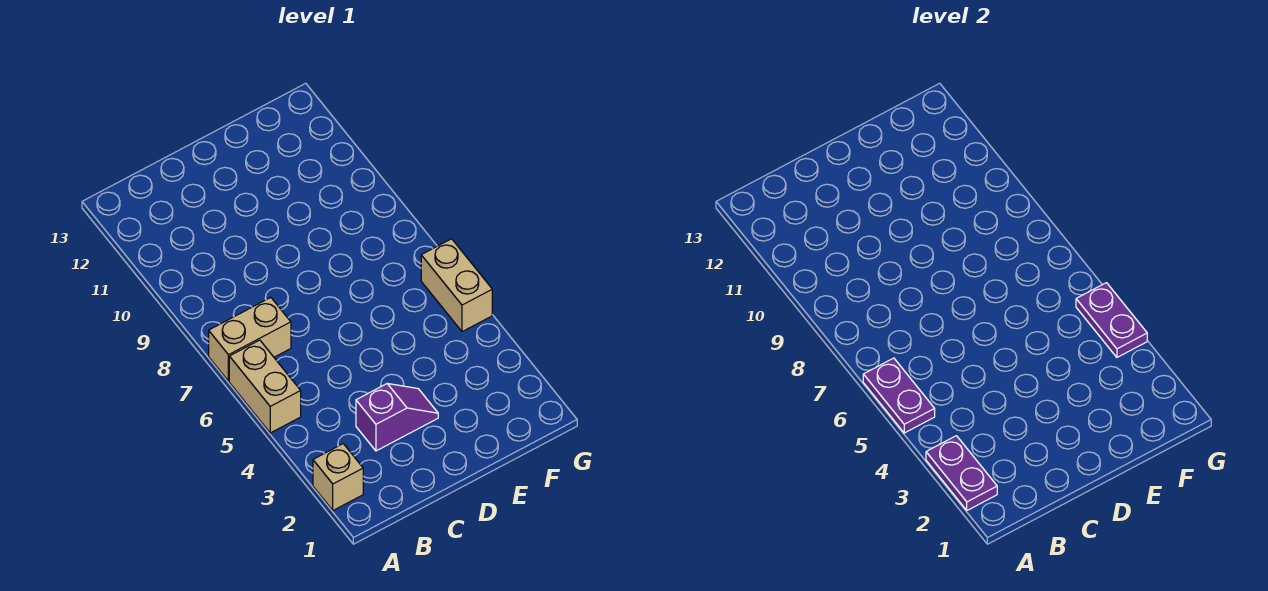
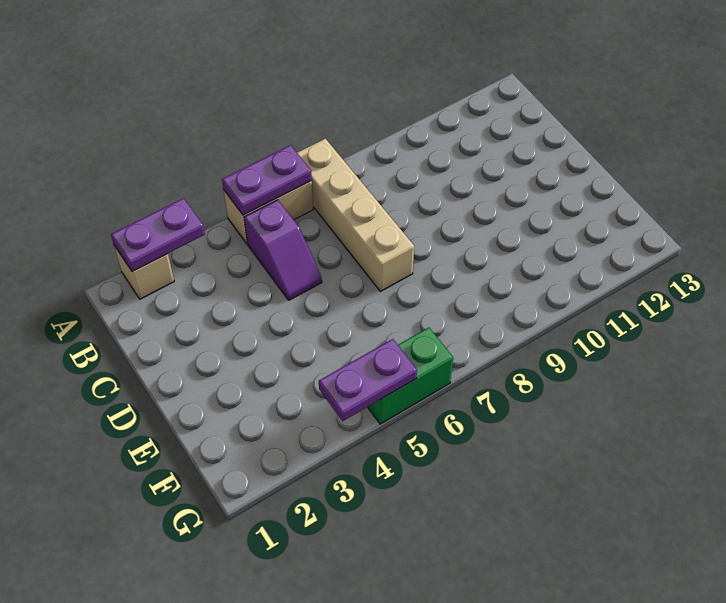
tan brick A7:B7 level 1 -> tan brick A7:D7 level 1
purple slope C3:D3 level 1 top C -> purple slope B5:C5 level 1 top B
tan brick G5:G6 level 1 -> green brick G5:G6 level 1

